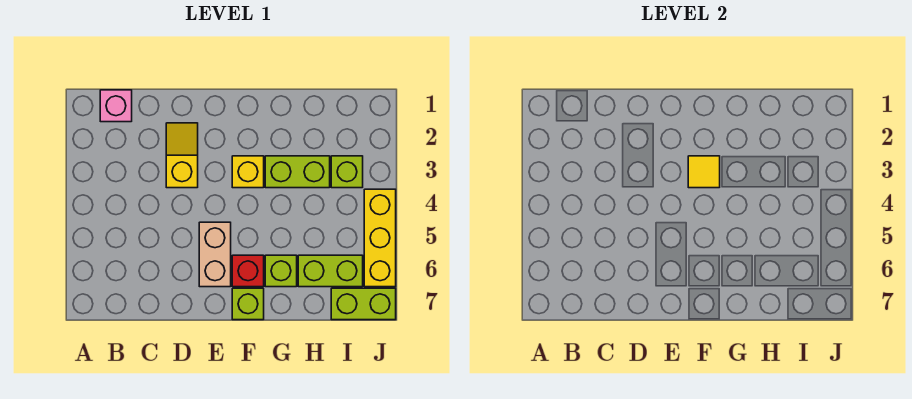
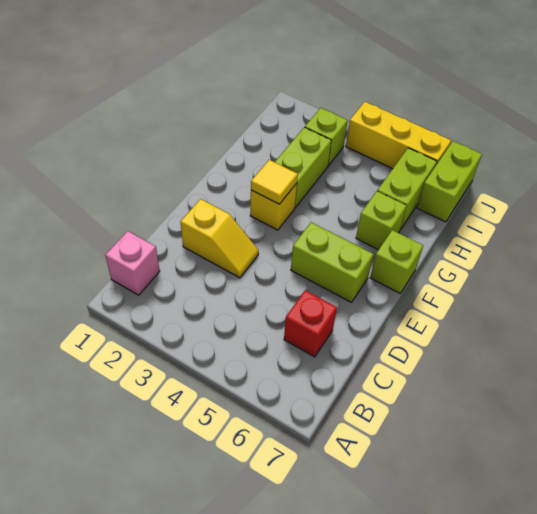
yellow slope D2:D3 level 1 top 3 -> yellow slope D2:D3 level 1 top 2
tan brick E5:E6 level 1 -> lime brick E5:E6 level 1
red brick F6 level 1 -> red brick C6 level 1

